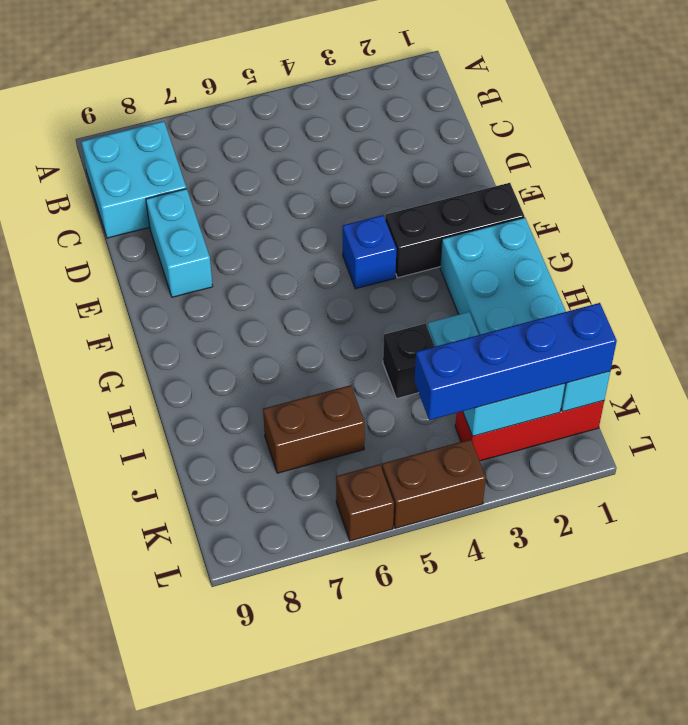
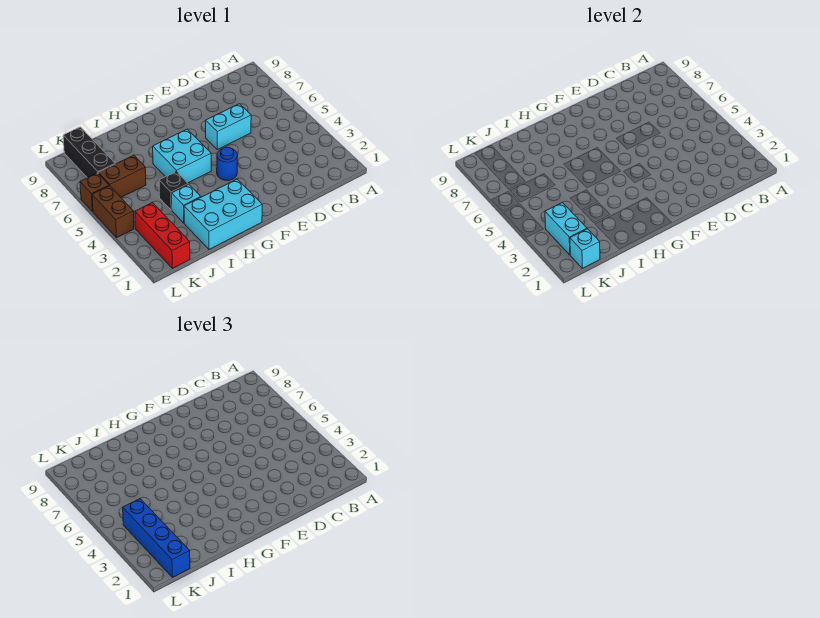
cyan brick B8:C9 level 1 -> cyan brick G5:H6 level 1
cyan brick D8:E8 level 1 -> cyan brick D6:E6 level 1
black brick F1:F3 level 1 -> black brick K7:K9 level 1
blue brick F4 level 1 -> blue round brick F4 level 1
brown brick J6:J7 level 1 -> brown brick J6:K6 level 1

